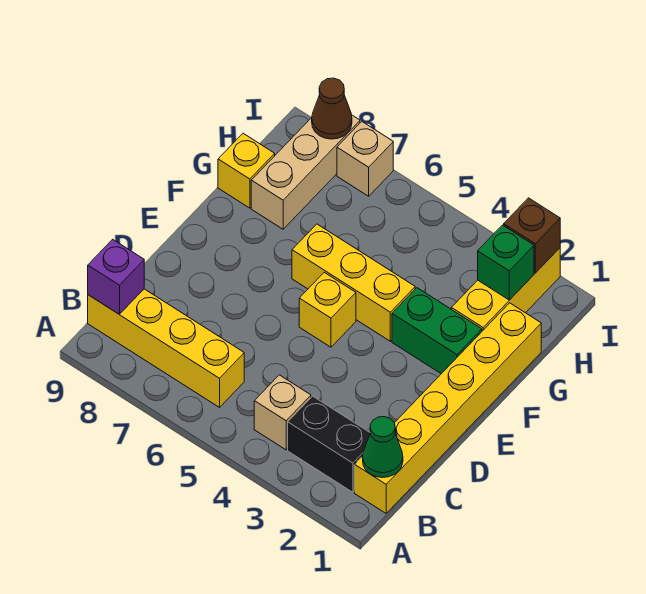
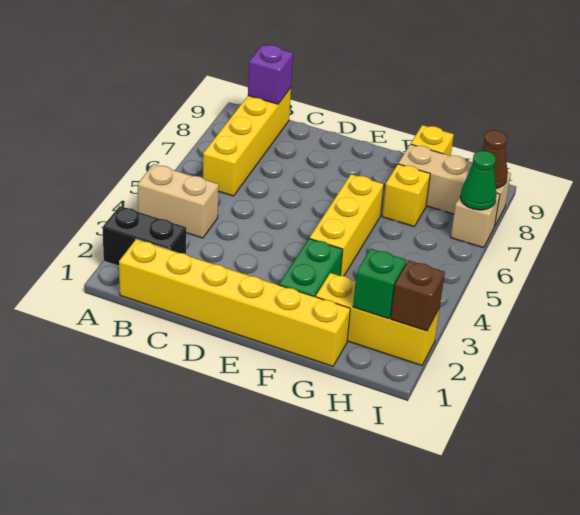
green cone B1 level 2 -> green cone I7 level 2
black brick B2:B3 level 1 -> black brick A2:B2 level 1
tan brick B4 level 1 -> tan brick A4:B4 level 1
yellow brick E5 level 1 -> yellow brick G7 level 1

